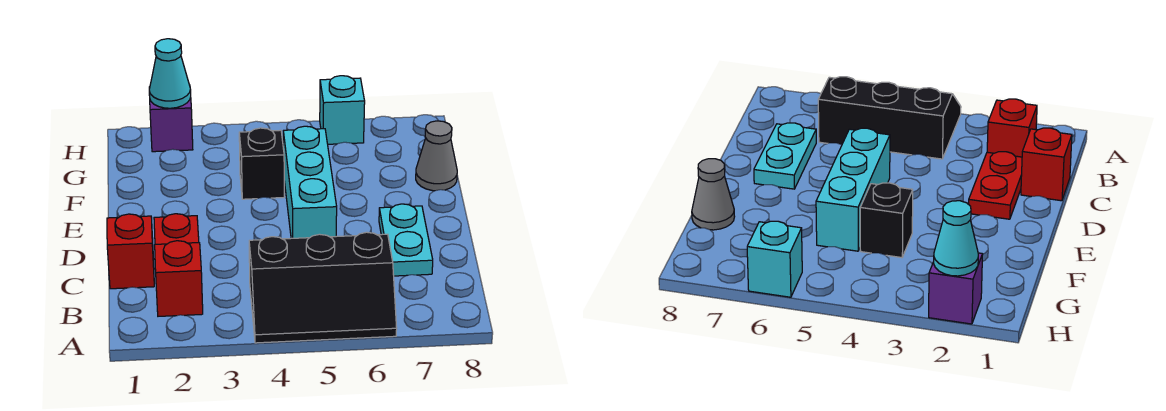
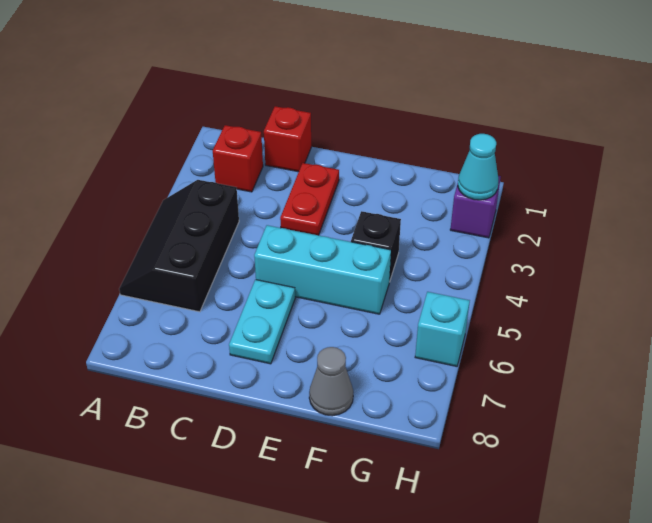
red plate C2:D2 level 1 -> red plate D2:D3 level 1
cyan plate C7:D7 level 1 -> cyan plate D6:D7 level 1

